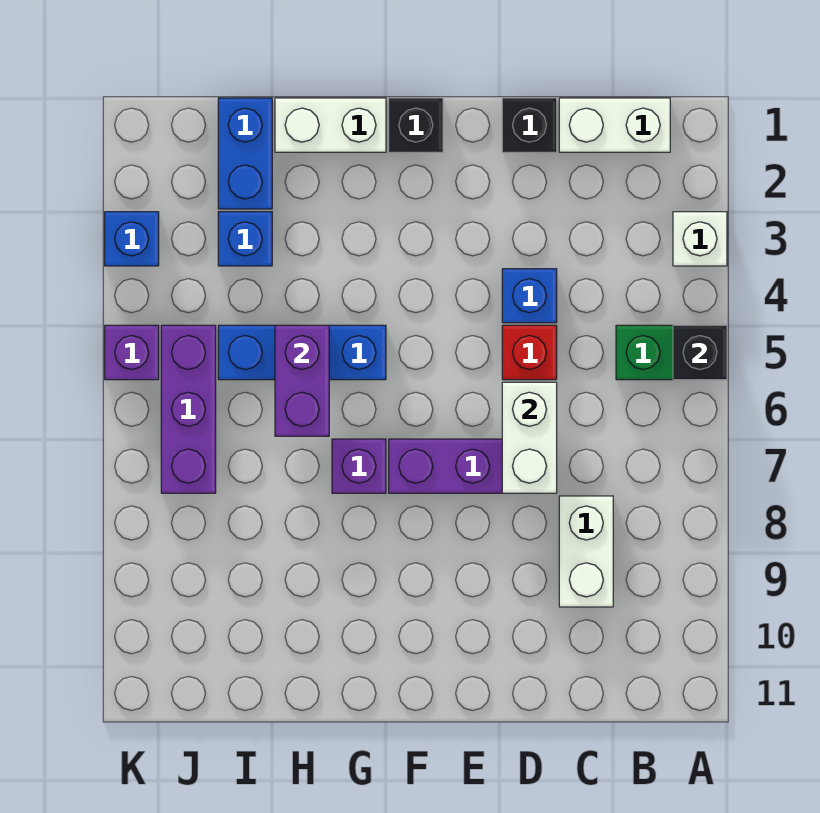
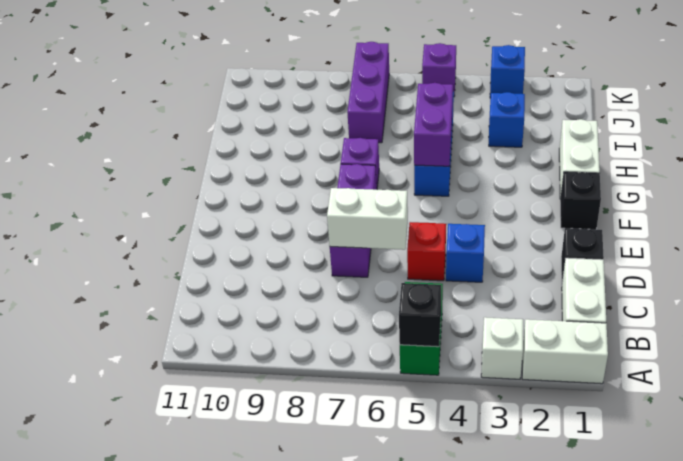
white brick C8:C9 level 1 -> white brick A1:A2 level 1
purple brick H5:H6 level 2 -> purple brick G5:H5 level 2
blue brick I1:I2 level 1 -> none
purple brick J5:J7 level 1 -> purple brick I7:K7 level 1

